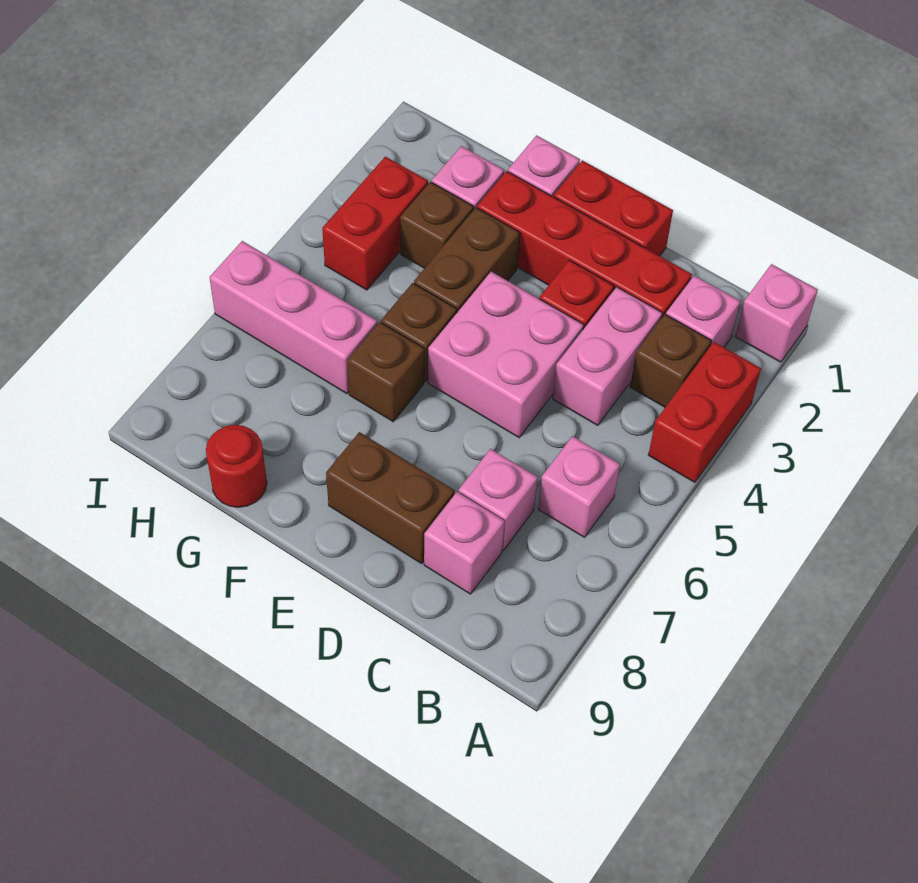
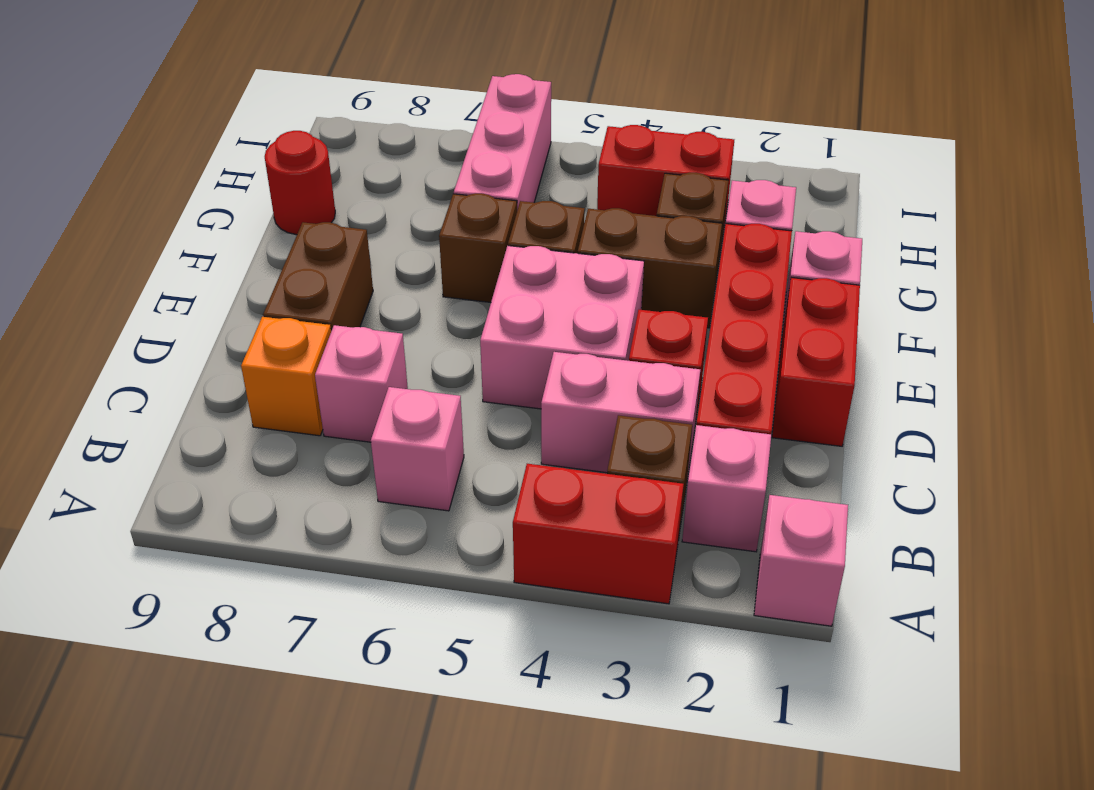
pink brick C8 level 1 -> orange brick C8 level 1

